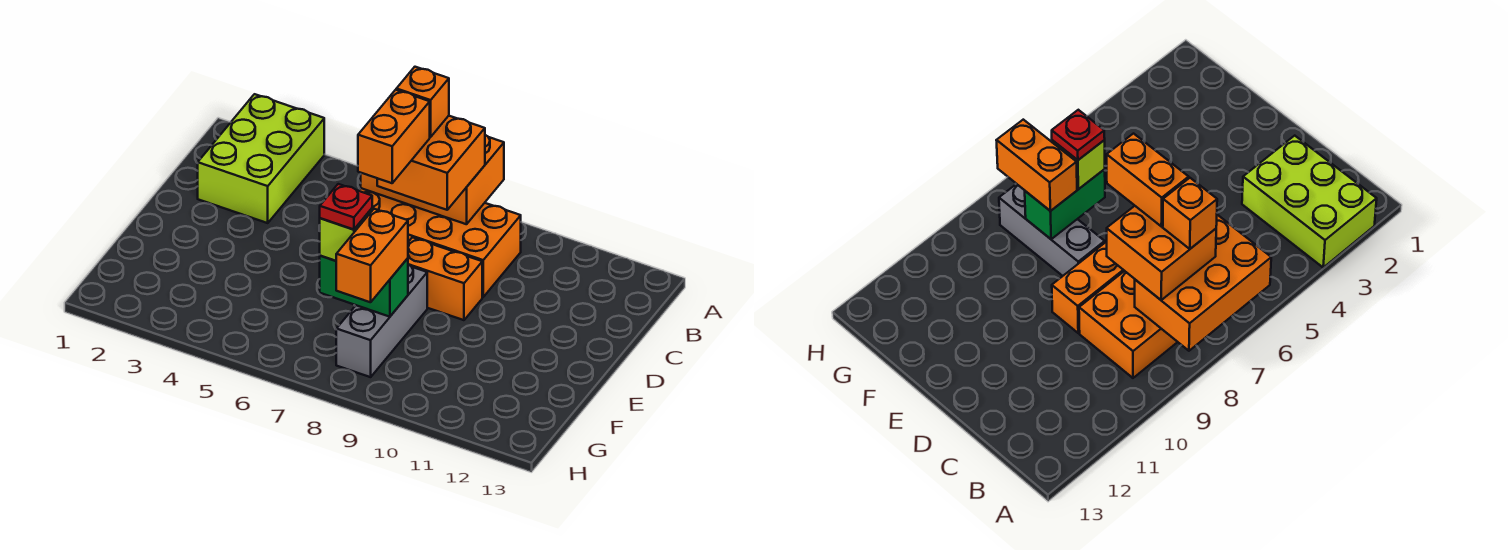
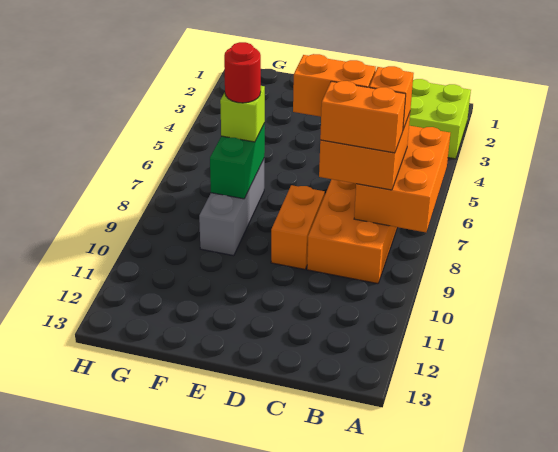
grey brick E8:G8 level 1 -> grey brick F7:F9 level 1
red plate F7 level 4 -> red round brick F7 level 4
orange brick F8:G8 level 3 -> orange brick B8:C8 level 4

